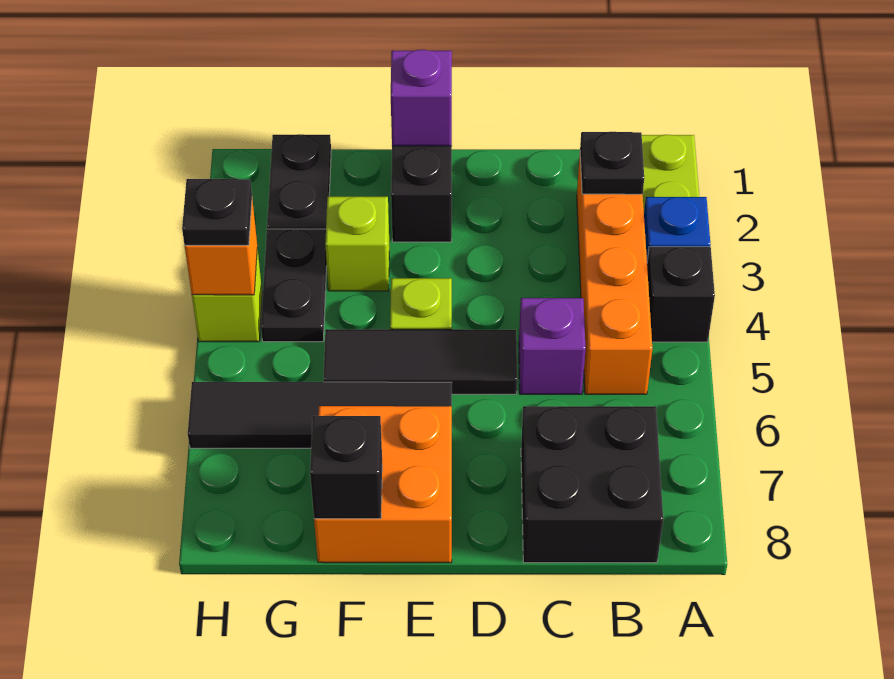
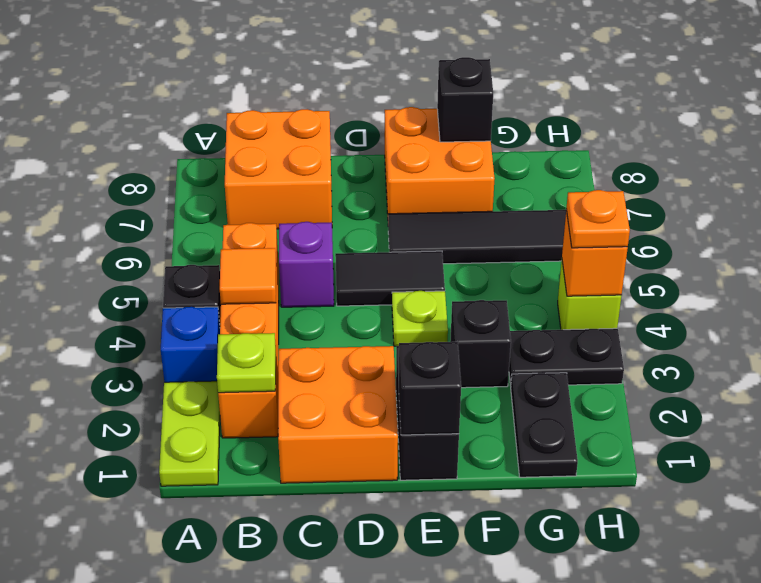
black plate B2 level 2 -> lime plate B2 level 2
none -> orange tile B4 level 2
black brick B7:C8 level 1 -> orange brick B7:C8 level 1
none -> orange brick C1:D2 level 1
black tile D5:F5 level 1 -> black tile D5:E5 level 1
purple brick E1 level 2 -> black brick E1 level 2
lime brick F3 level 1 -> black brick F3 level 1
black plate G3:G4 level 1 -> black plate G3:H3 level 1
black plate H4 level 3 -> orange plate H4 level 3

